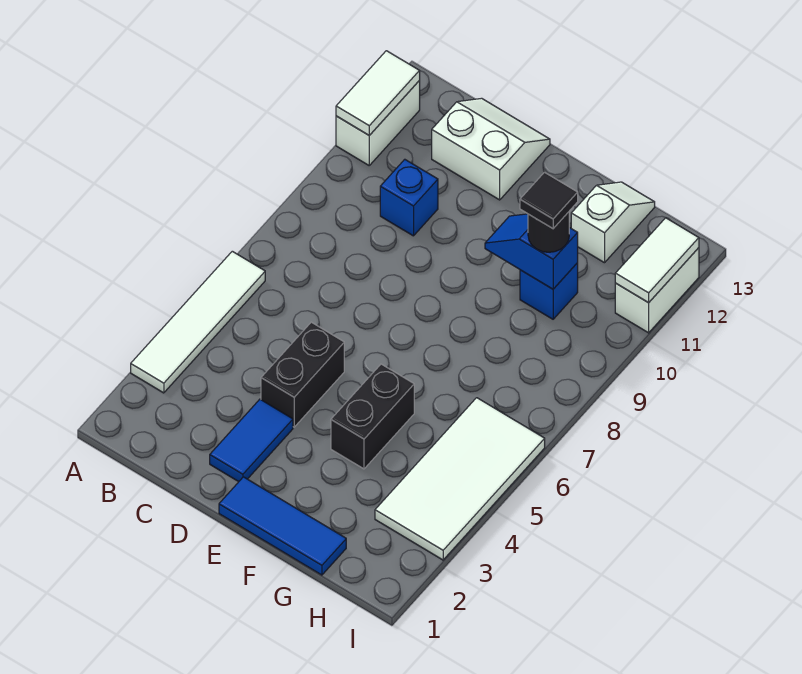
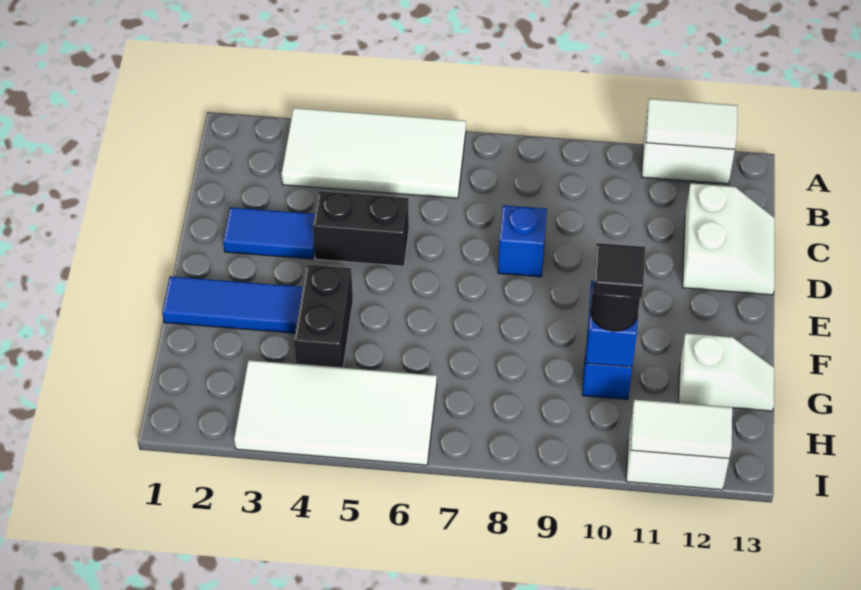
white tile A3:A6 level 1 -> white tile A3:B6 level 1
blue brick C10 level 1 -> blue brick D8 level 1
blue tile E1:G1 level 1 -> blue tile F1:F3 level 1
black brick F4:F5 level 1 -> black brick F4:G4 level 1

